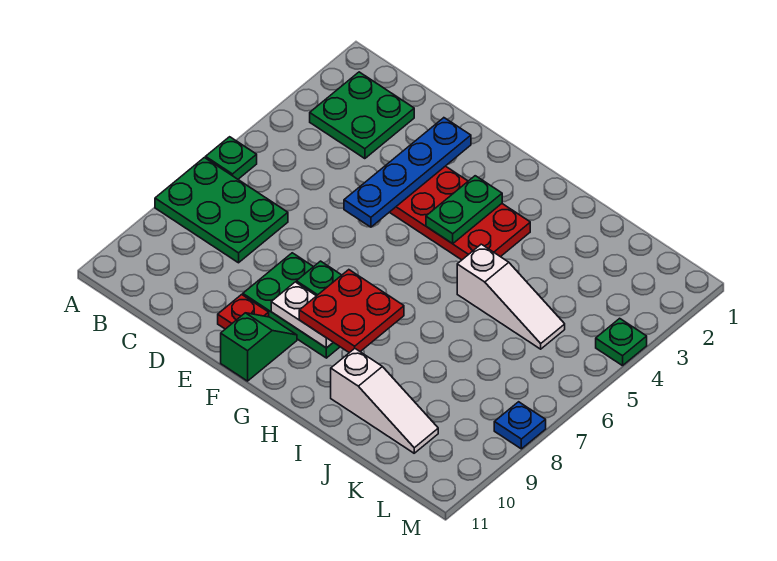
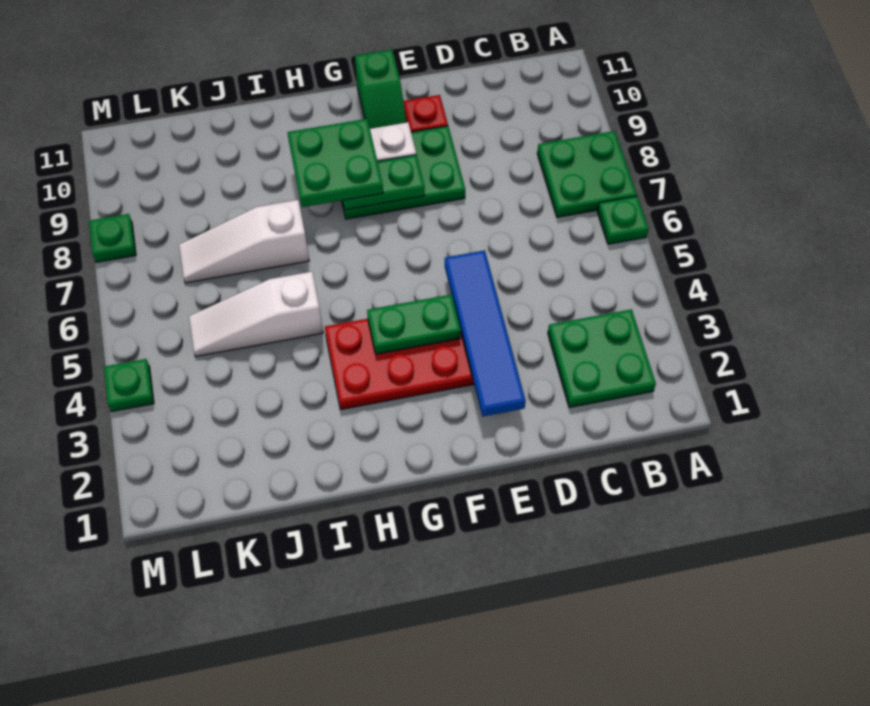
green plate A7:C8 level 1 -> green plate A7:B8 level 1
blue plate E2:E5 level 2 -> blue tile E2:E5 level 2
green plate G3:G4 level 2 -> green plate F4:G4 level 2
red plate G8:H9 level 3 -> green plate G8:H9 level 3
white slope I10:K10 level 1 top I -> white slope I7:K7 level 1 top I
blue plate M8 level 1 -> green plate M8 level 1

